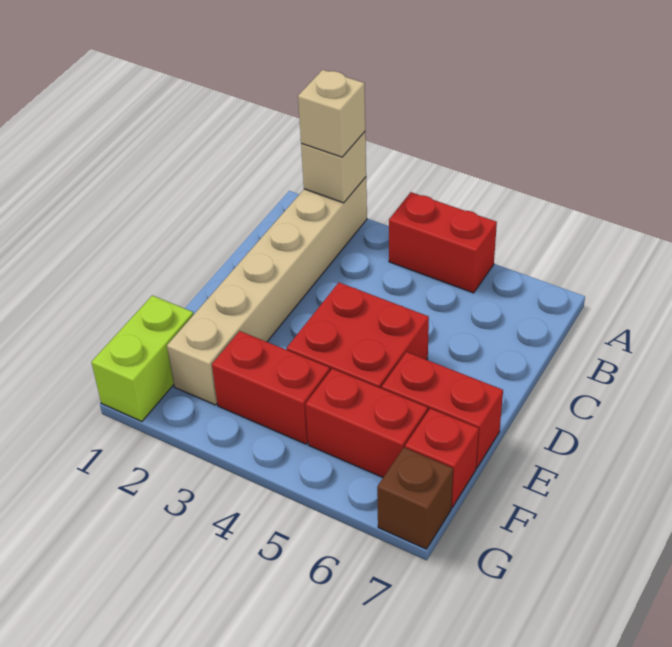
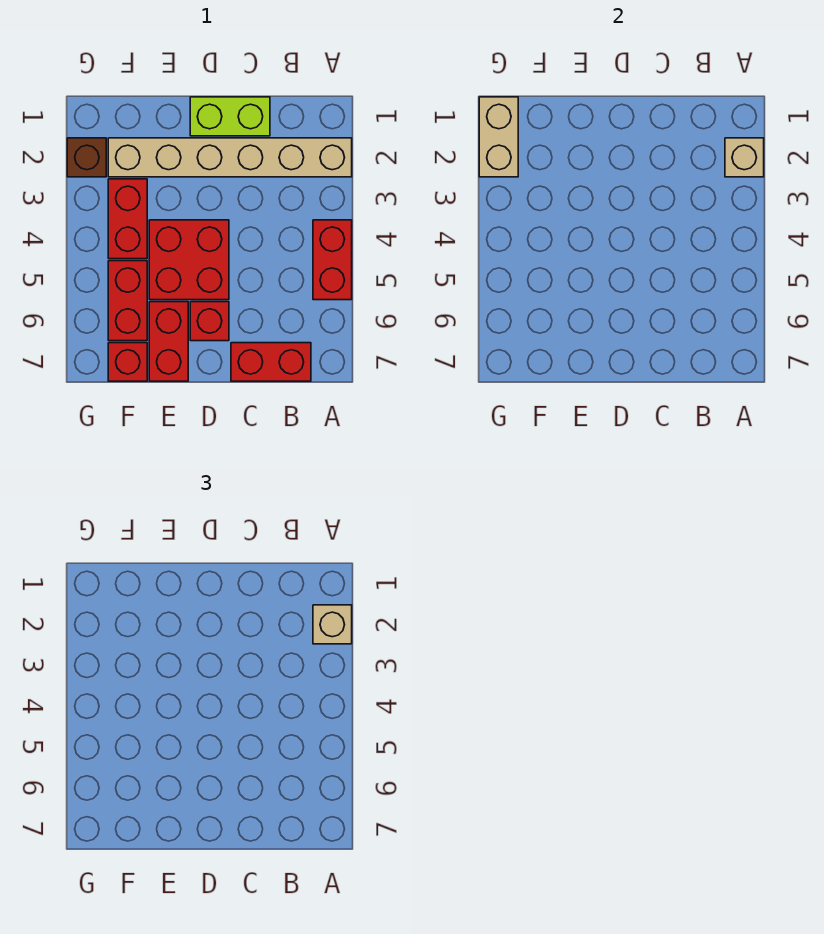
none -> red brick B7:C7 level 1
none -> red brick D6 level 1
lime brick F1:G1 level 1 -> lime brick C1:D1 level 1
none -> tan brick G1:G2 level 2
brown brick G7 level 1 -> brown brick G2 level 1

